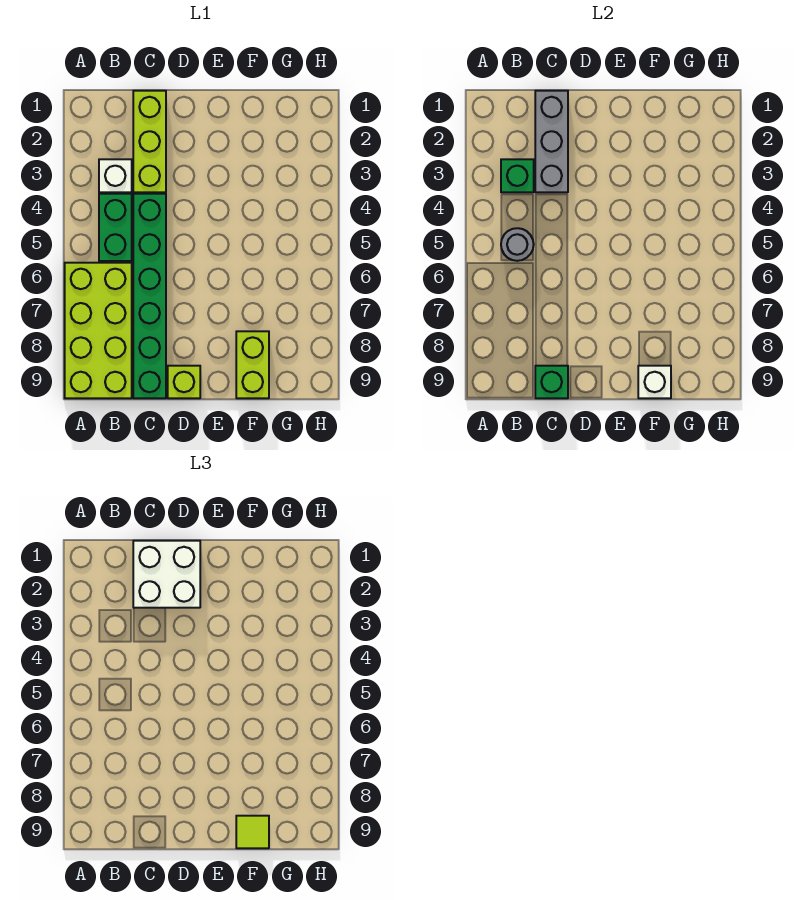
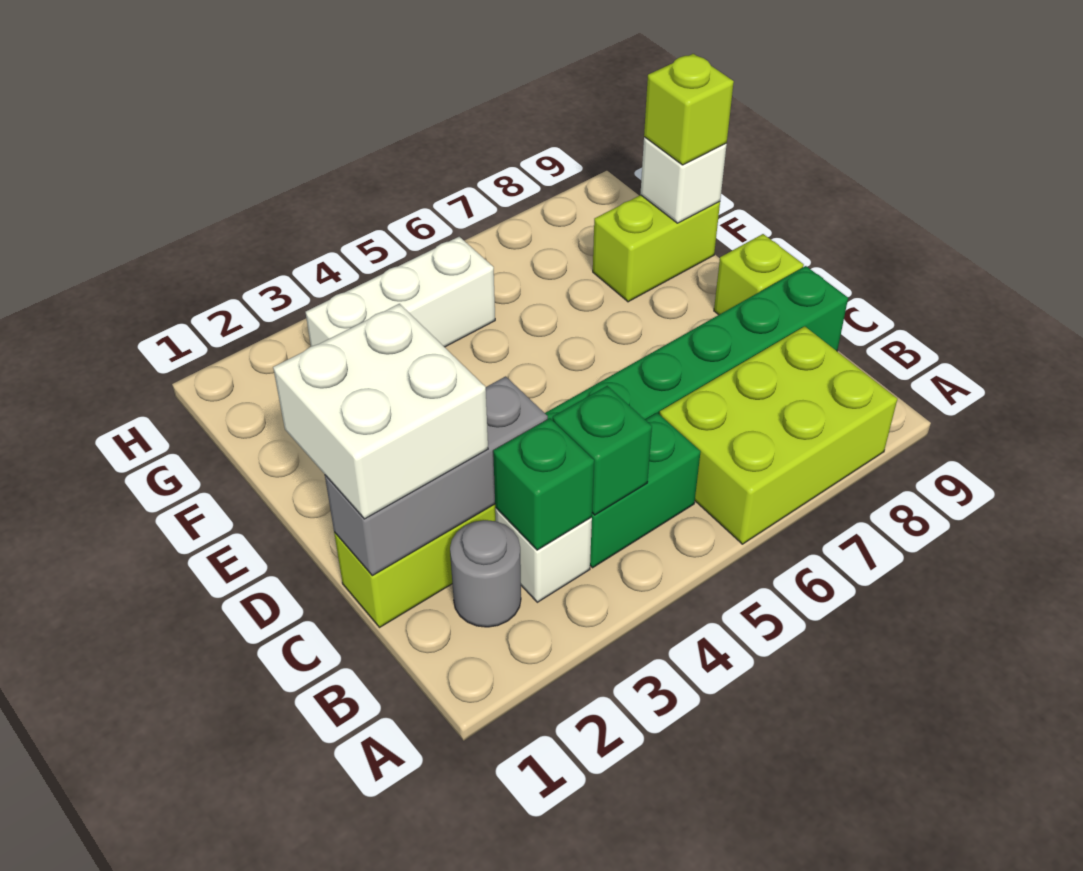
lime brick A6:B9 level 1 -> lime brick A6:B8 level 1
grey round brick B5 level 2 -> grey round brick B2 level 1
green brick C9 level 2 -> green brick B4 level 2
lime tile F9 level 3 -> lime brick F9 level 3
none -> white brick G3:G5 level 1

